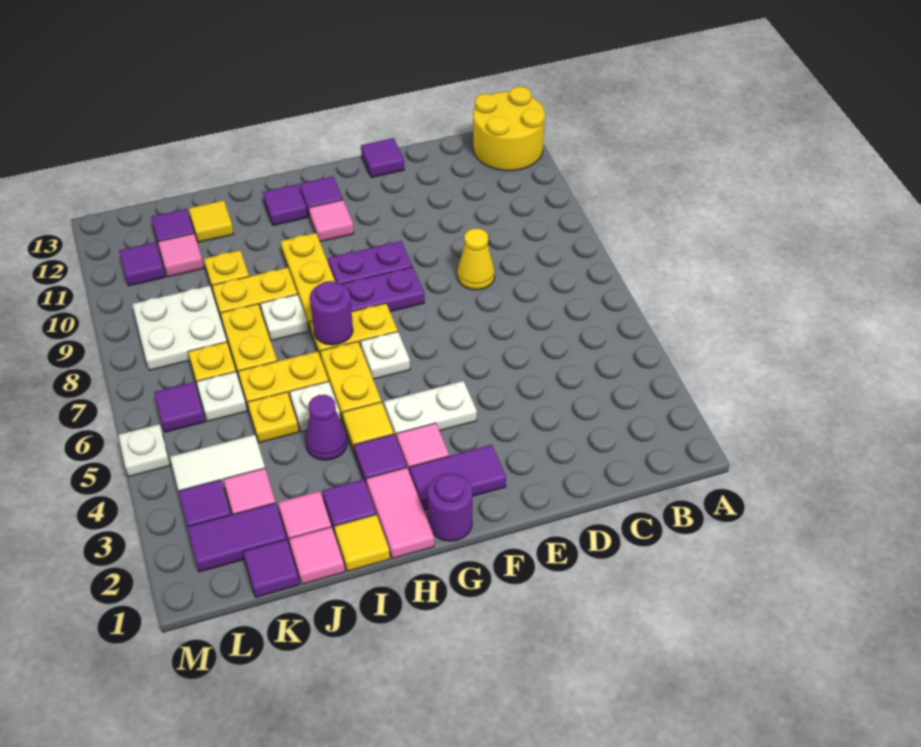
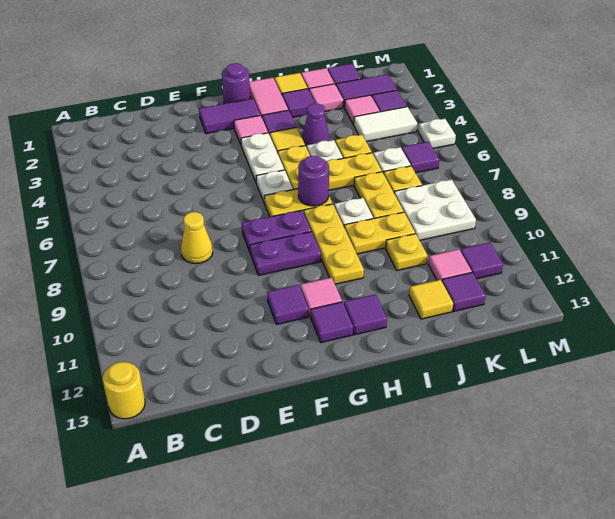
yellow round brick A12:B13 level 1 -> yellow round brick A13 level 1
purple tile E13 level 1 -> purple tile F11 level 1
white plate F4:G4 level 1 -> white plate G4:G5 level 1

